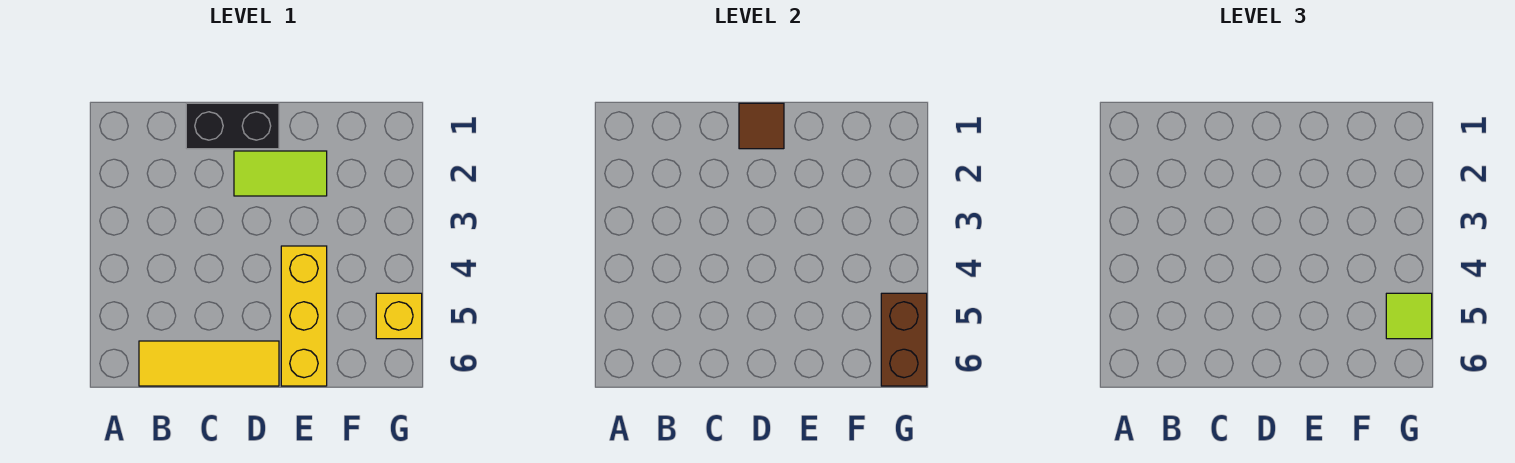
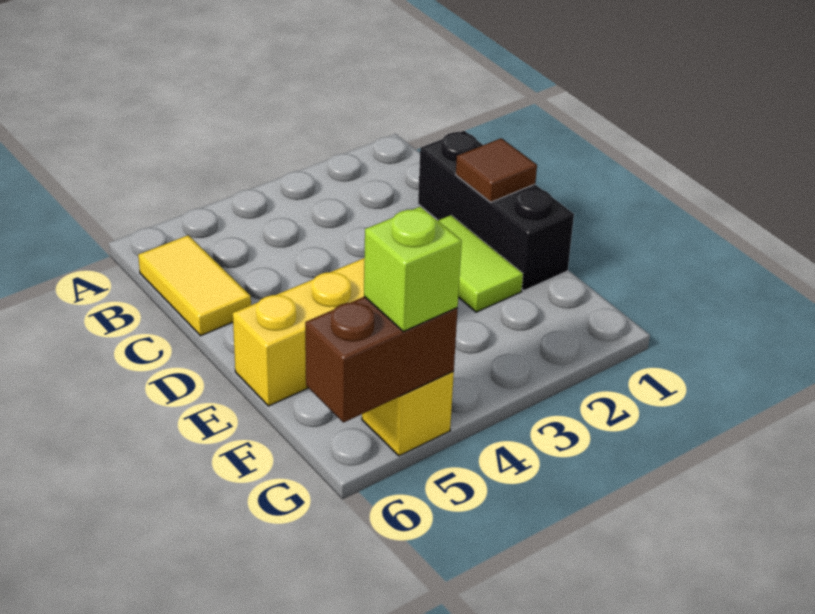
yellow tile B6:D6 level 1 -> yellow tile B6:C6 level 1
black brick C1:D1 level 1 -> black brick C1:E1 level 1
lime tile G5 level 3 -> lime brick G5 level 3

